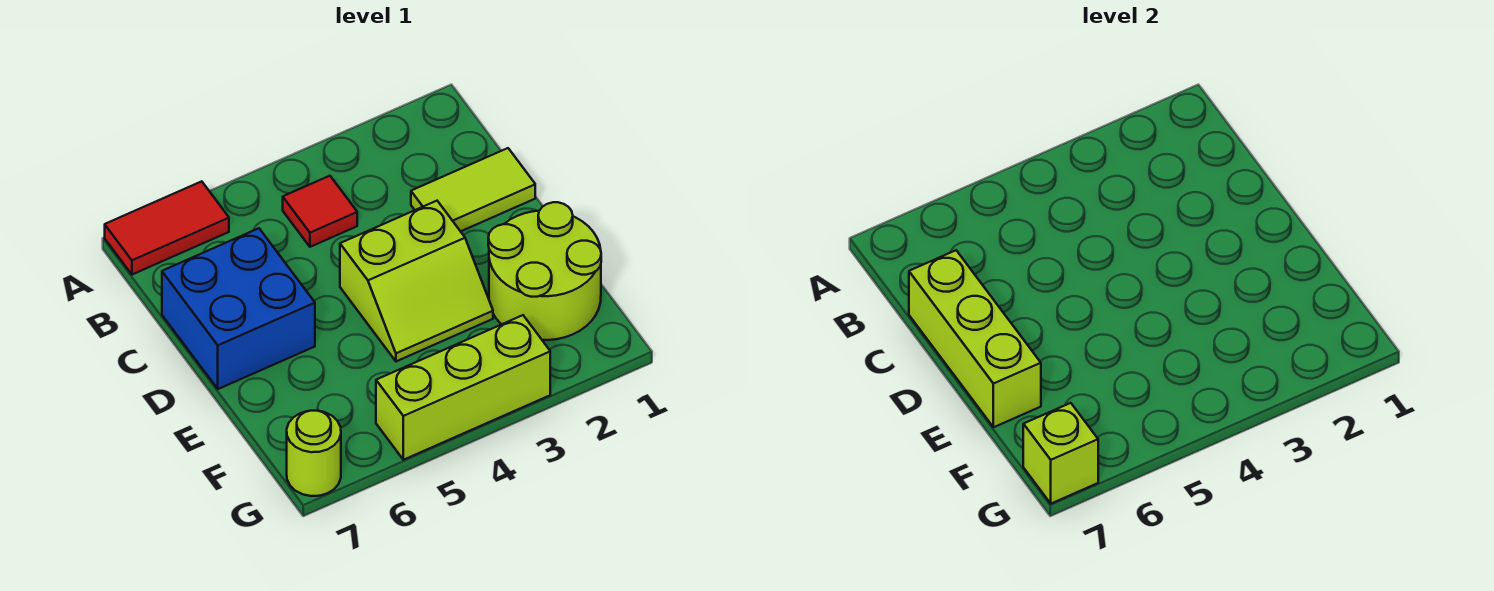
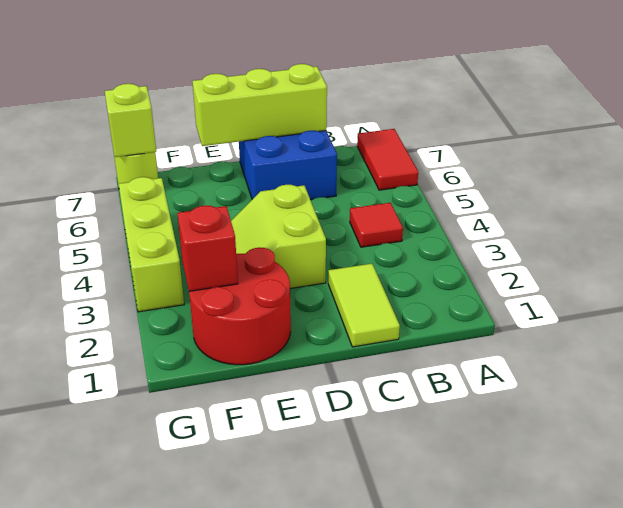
lime round brick E1:F2 level 1 -> red round brick E1:F2 level 1
none -> red brick F2 level 2

